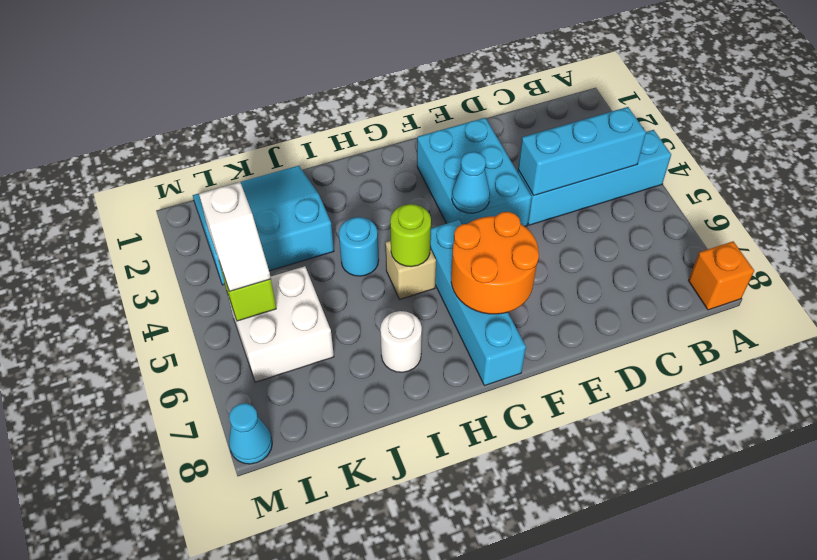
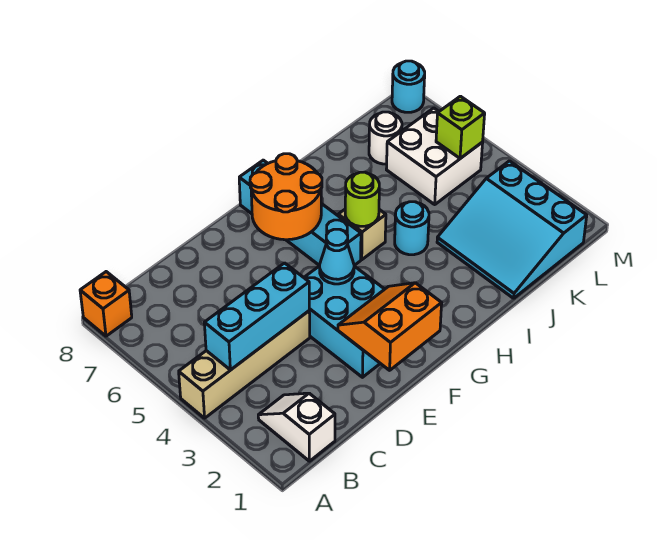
cyan brick A4:D4 level 1 -> tan brick A4:D4 level 1
none -> orange slope E1:F2 level 2 top 1
white round brick I7 level 1 -> white round brick K7 level 1
cyan slope J1:L3 level 1 top 3 -> cyan slope J1:L3 level 1 top L
white slope L4:L5 level 3 top 4 -> white slope B1:B2 level 1 top 1
cyan cone M8 level 1 -> cyan round brick M8 level 1

